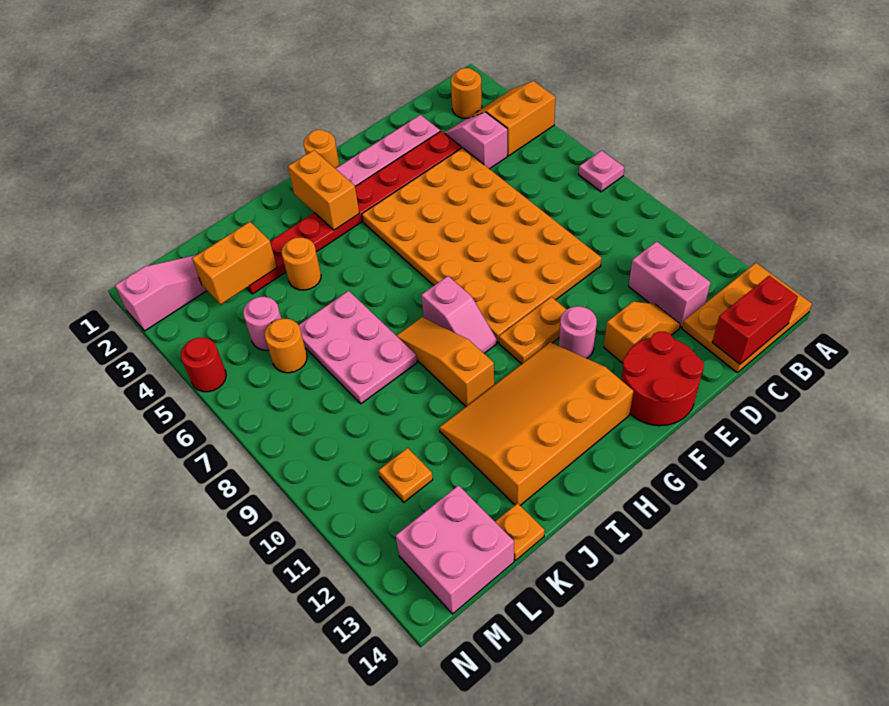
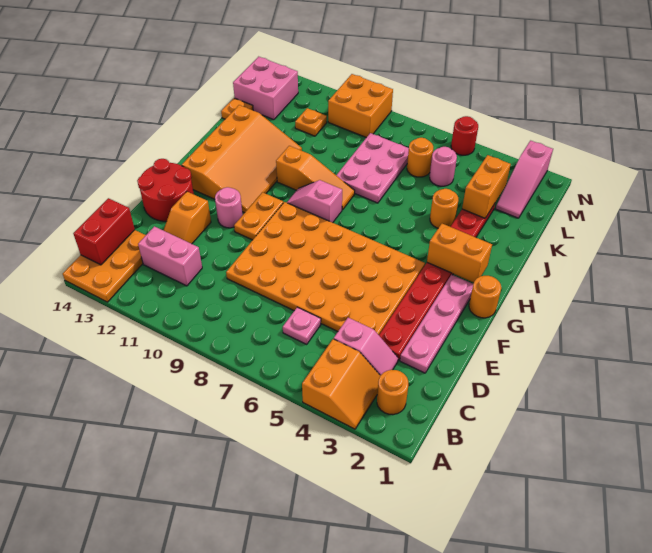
pink plate A7 level 1 -> pink plate C6 level 1
pink plate J6:K8 level 1 -> pink plate J7:L8 level 1
none -> orange brick M9:N10 level 1

